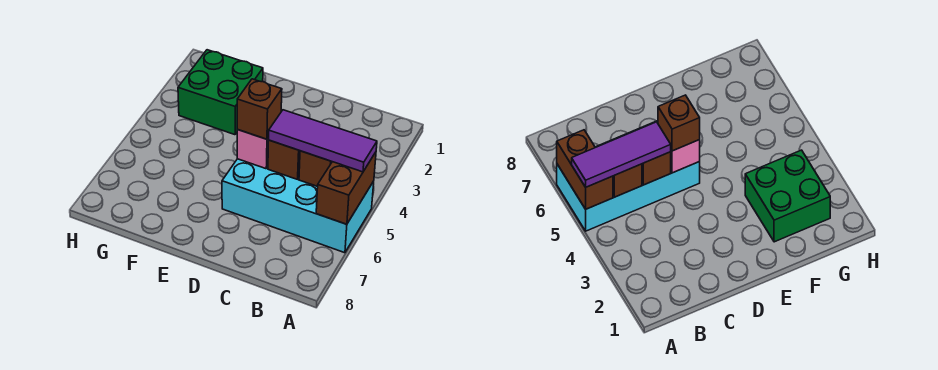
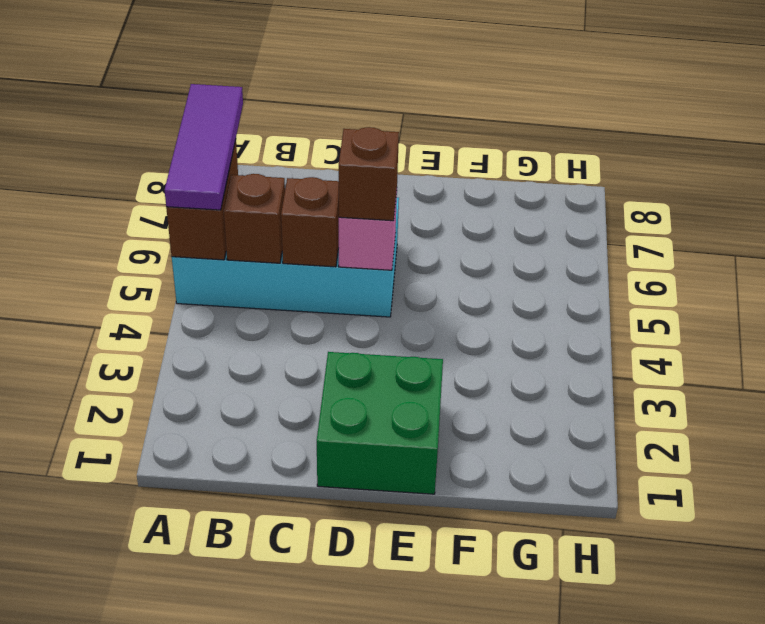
purple tile A5:C5 level 3 -> purple tile A5:A7 level 3
green brick F2:G3 level 1 -> green brick D1:E2 level 1

